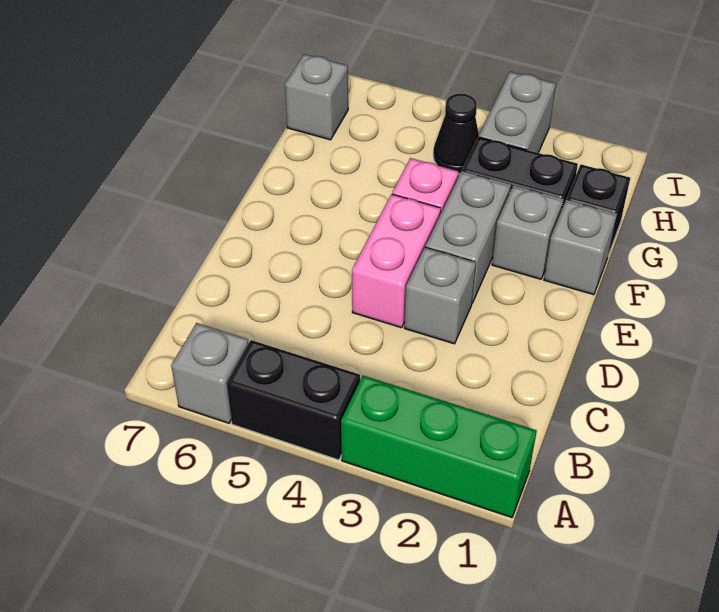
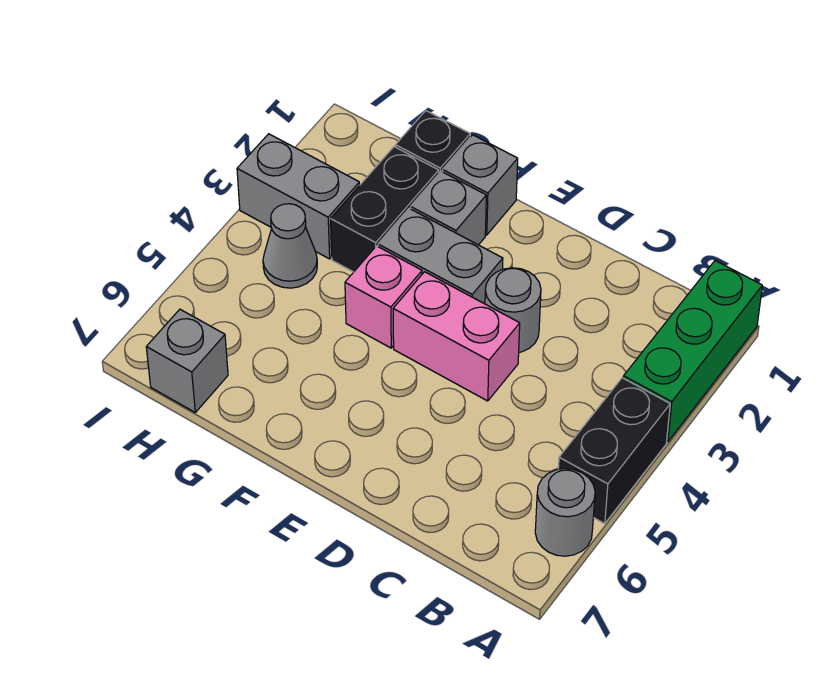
grey brick A6 level 1 -> grey round brick A6 level 1
grey brick D3 level 1 -> grey round brick D3 level 1
black cone H4 level 1 -> grey cone H4 level 1

